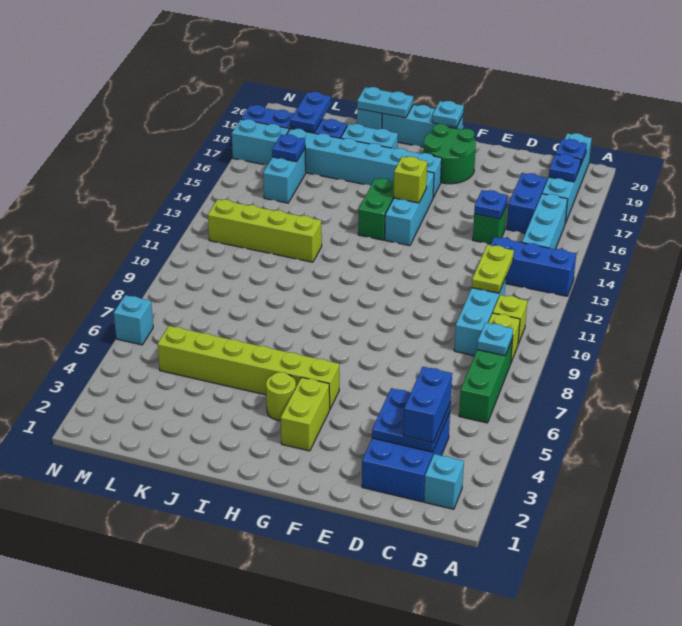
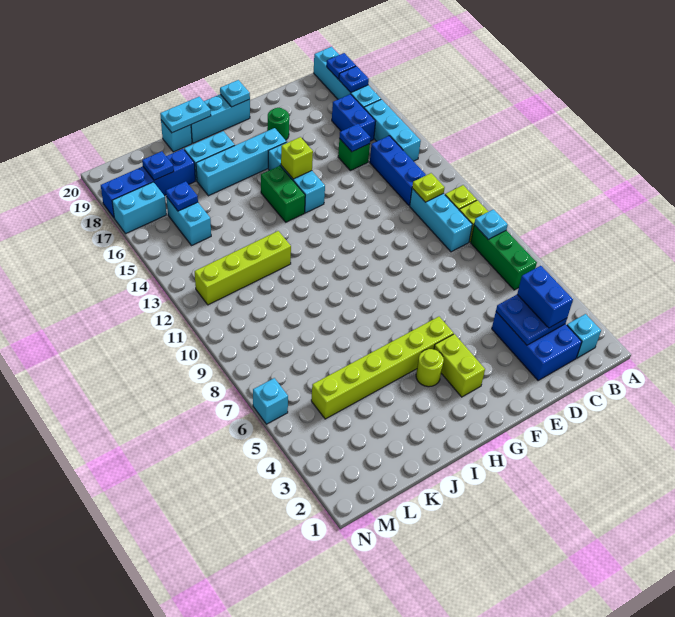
blue brick A13:C13 level 1 -> blue brick C12:C14 level 1
lime plate C11:C12 level 2 -> lime plate C11 level 2
green round brick F18:G19 level 1 -> green round brick F18 level 1
cyan brick G17:L17 level 1 -> cyan brick G17:J17 level 1
blue plate L18:L19 level 2 -> blue plate L18 level 2

